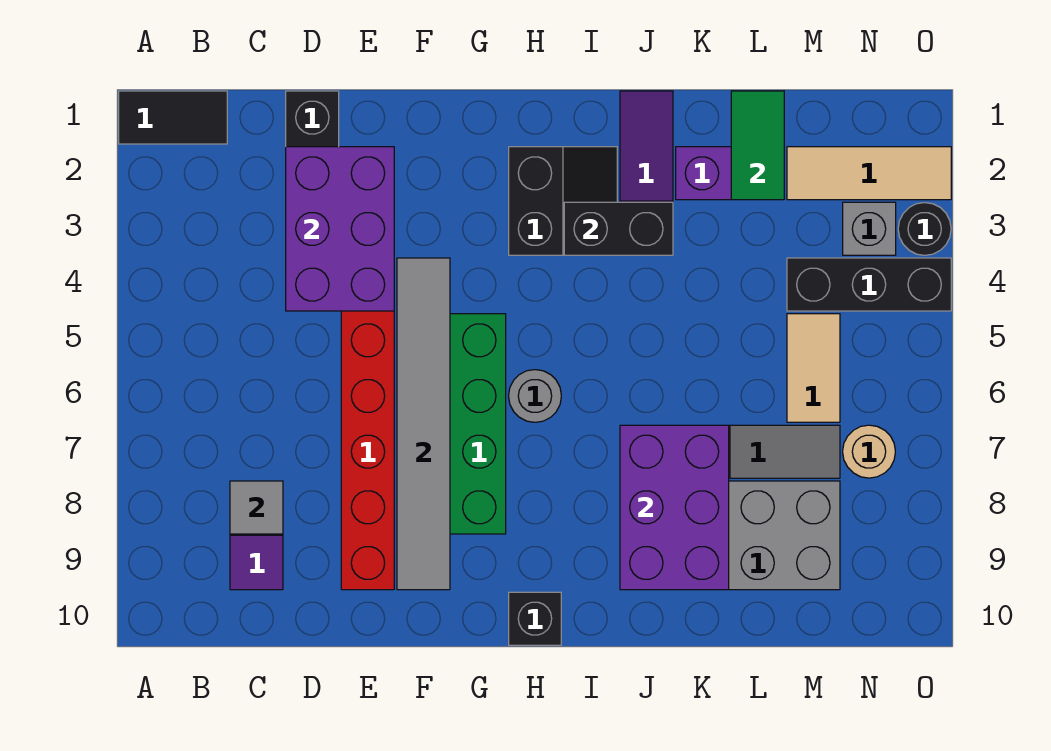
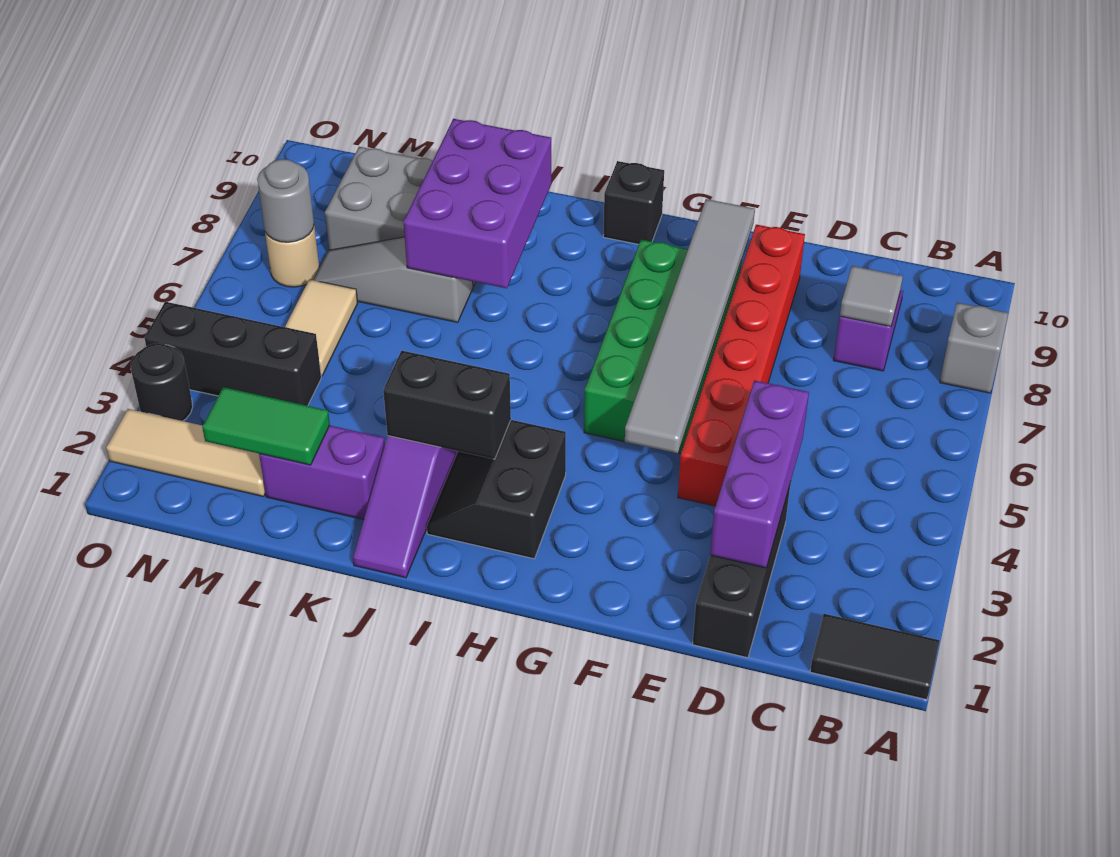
purple brick D2:E4 level 2 -> purple brick D2:D4 level 2
grey round brick H6 level 1 -> grey round brick N7 level 2
green tile L1:L2 level 2 -> green tile L2:M2 level 2
grey brick N3 level 1 -> grey brick A8 level 1

